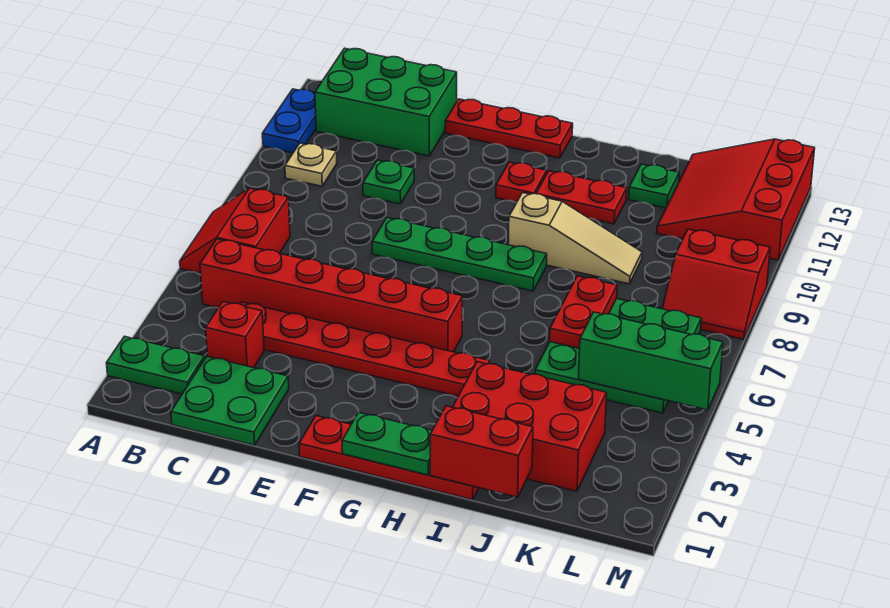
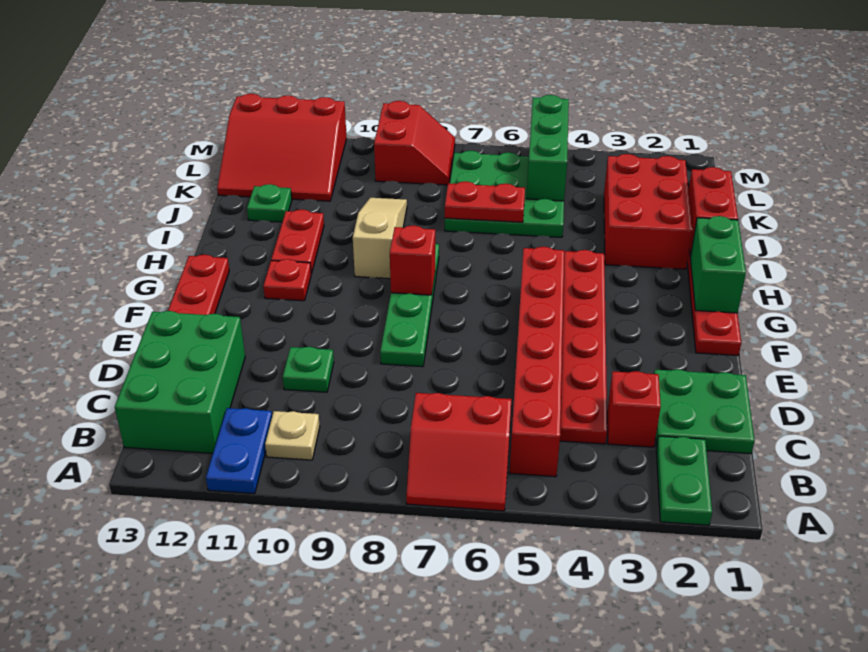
blue plate A11:A12 level 1 -> blue plate A11:B11 level 1
green plate G1:H1 level 2 -> green brick G1:H1 level 2
none -> red brick G8 level 2

